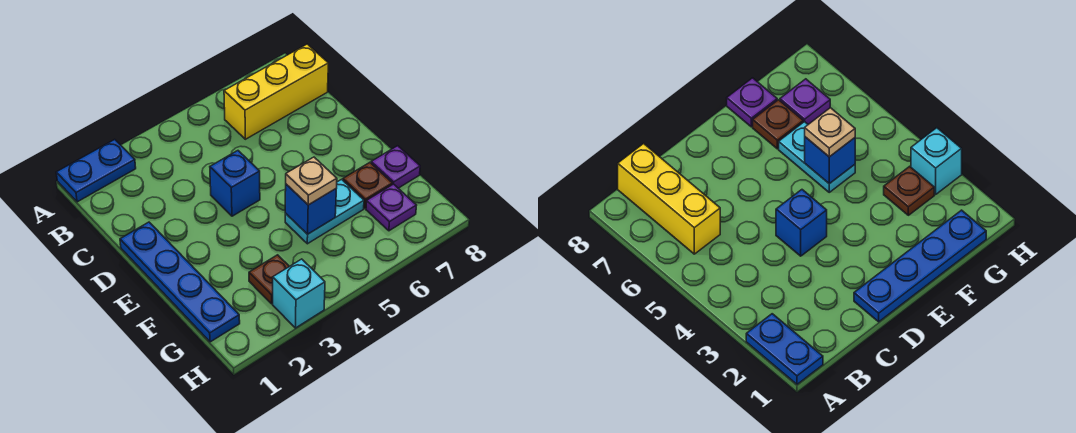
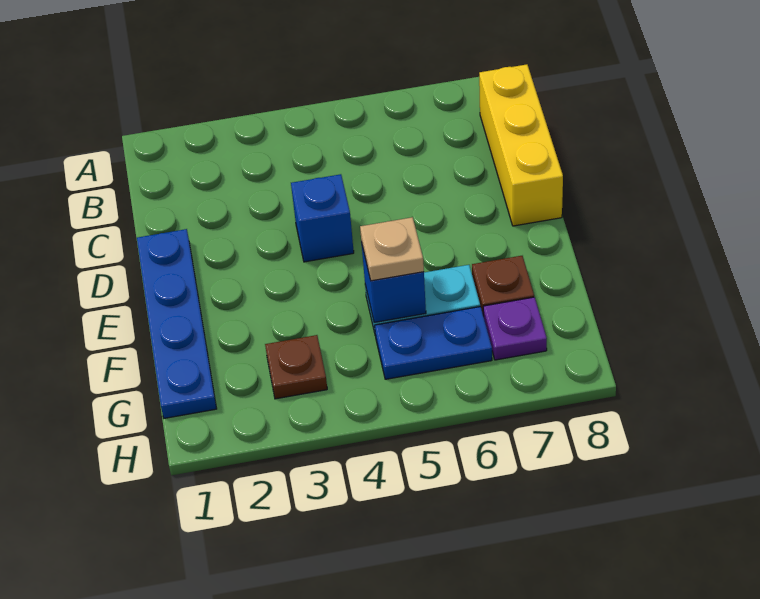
blue plate A1:A2 level 1 -> blue plate G5:G6 level 1
yellow brick B6:B8 level 1 -> yellow brick B8:D8 level 1
purple plate F8 level 1 -> none
cyan brick H3 level 1 -> none

